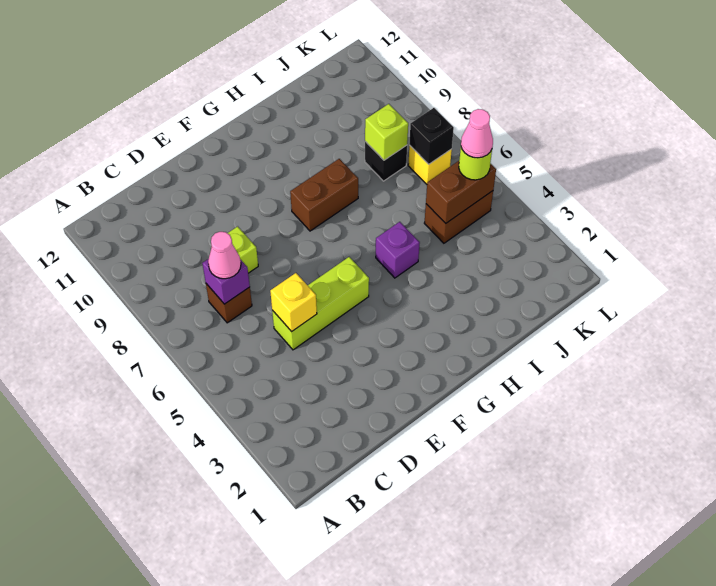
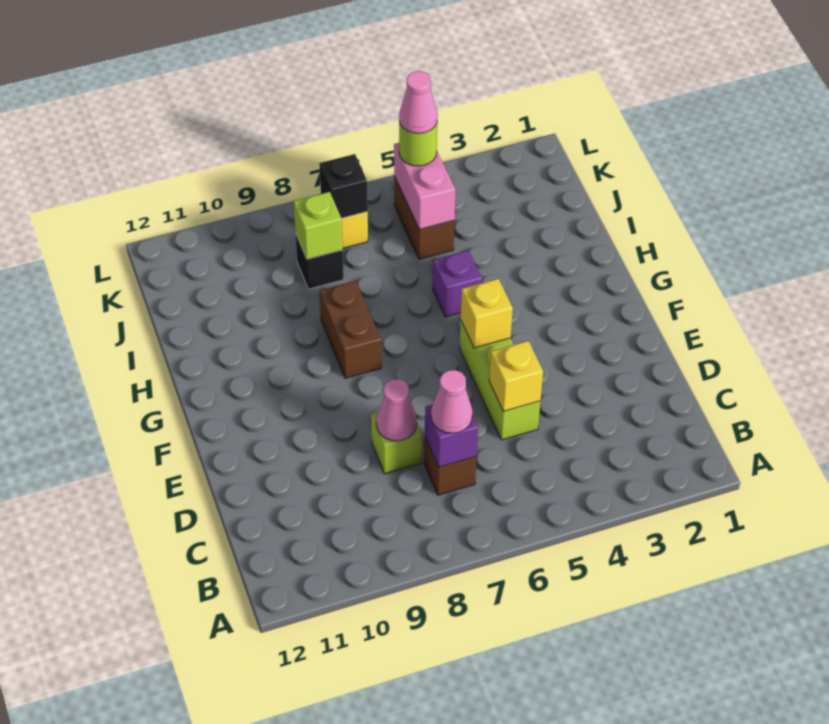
none -> pink cone D8 level 2
none -> yellow brick F5 level 2
brown brick J5:K5 level 2 -> pink brick J5:K5 level 2

